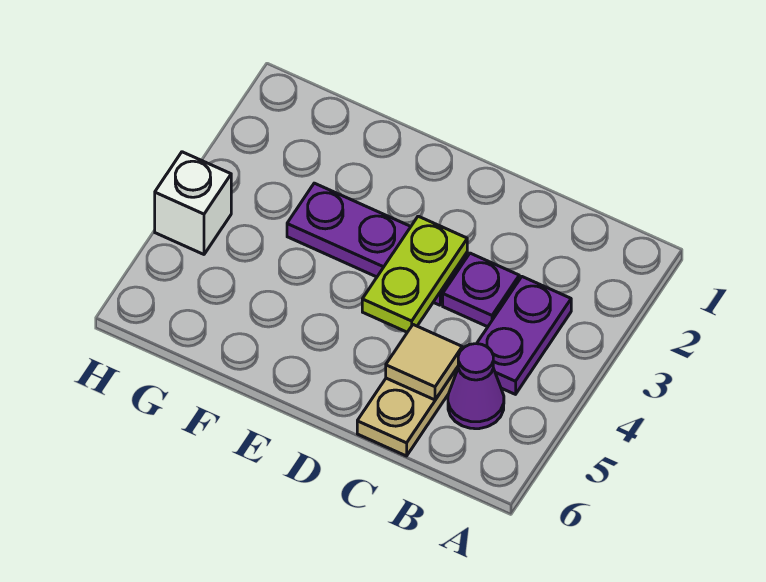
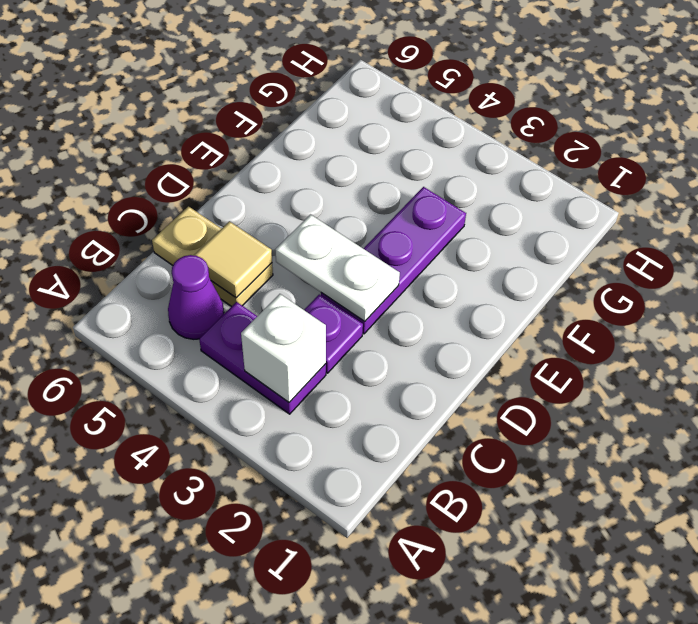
lime plate D3:D4 level 2 -> white plate D3:D4 level 2
white brick H4 level 1 -> white brick B3 level 2

